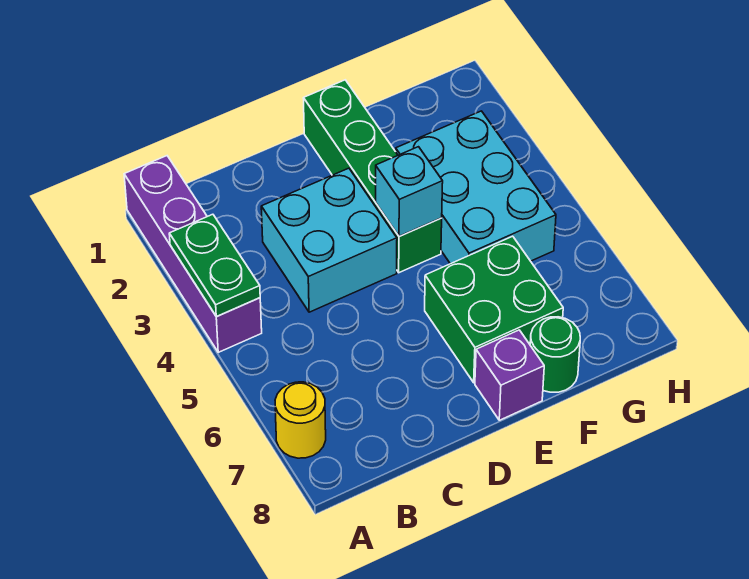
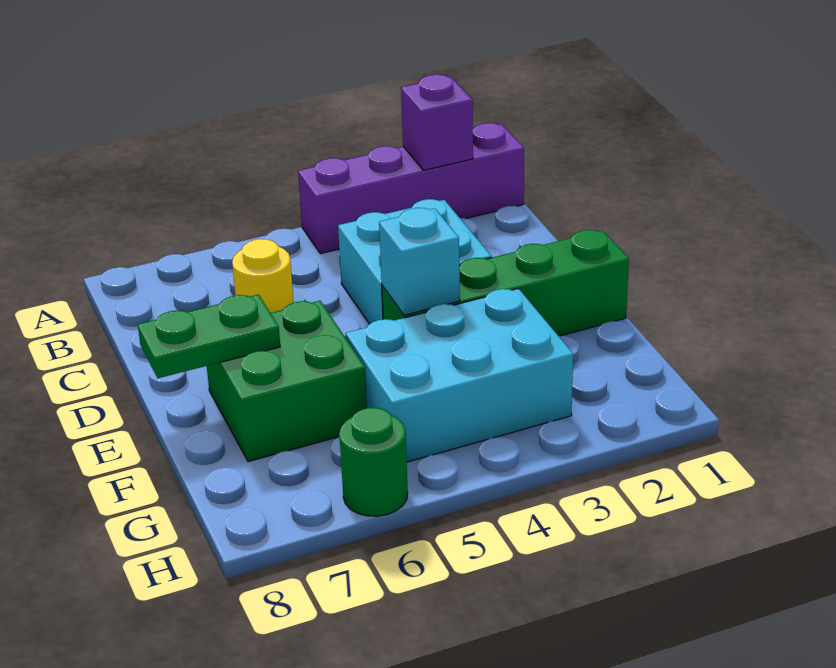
green plate A3:A4 level 2 -> green plate E7:E8 level 2
yellow round brick A7 level 1 -> yellow round brick C6 level 1
purple brick E8 level 1 -> purple brick A2 level 2
green round brick F8 level 1 -> green round brick H6 level 1

